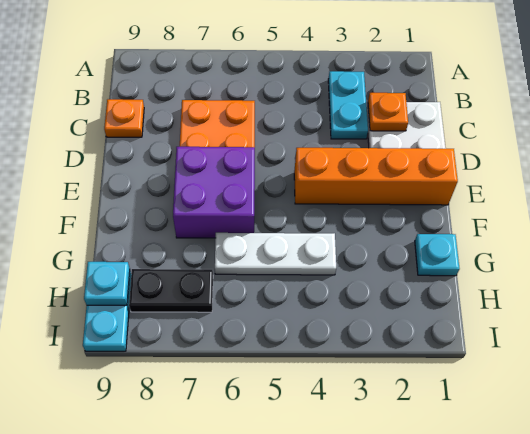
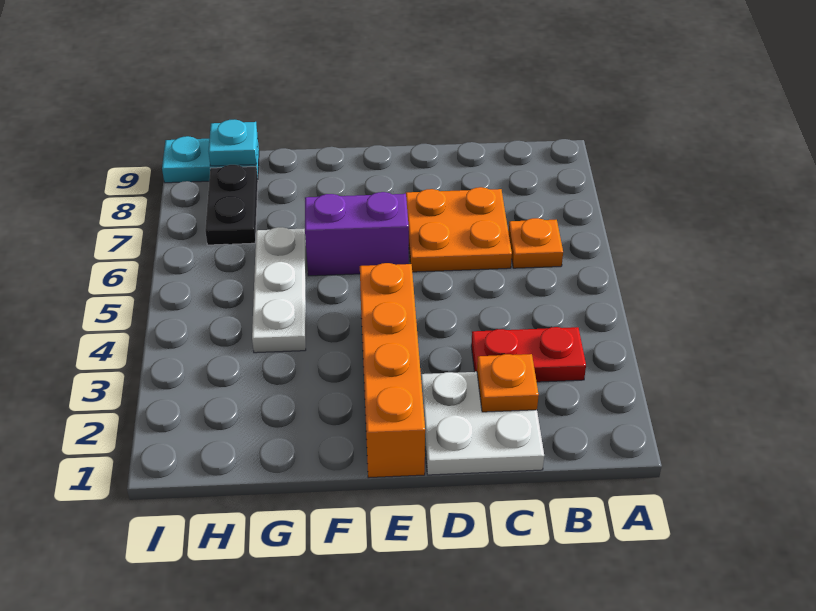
cyan plate B3:C3 level 1 -> red plate B3:C3 level 1
orange plate C9 level 1 -> orange plate B6 level 1
purple brick E6:F7 level 1 -> purple brick E6:F6 level 1
cyan plate G1 level 1 -> none

